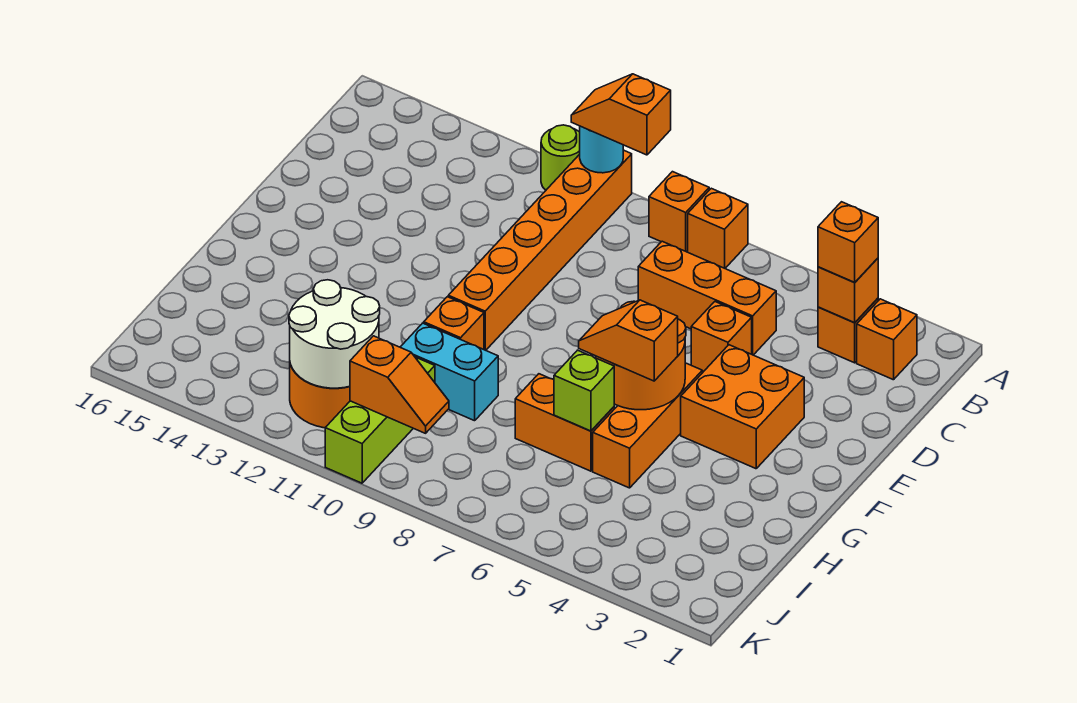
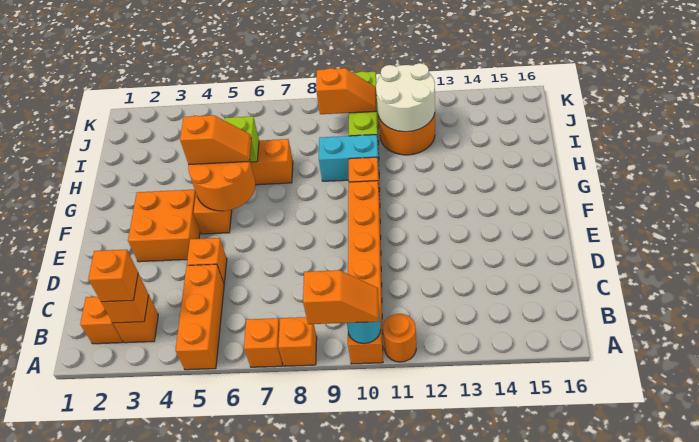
lime round brick A11 level 1 -> orange round brick A11 level 1
orange brick C5:C7 level 1 -> orange brick A5:C5 level 1
orange slope J9:J10 level 2 top 10 -> orange slope J9:J10 level 2 top 9

